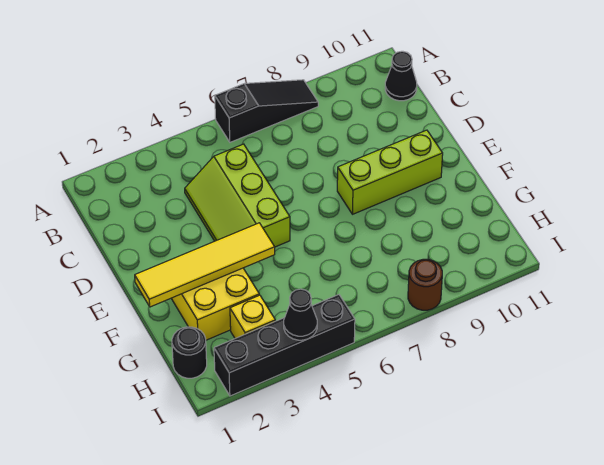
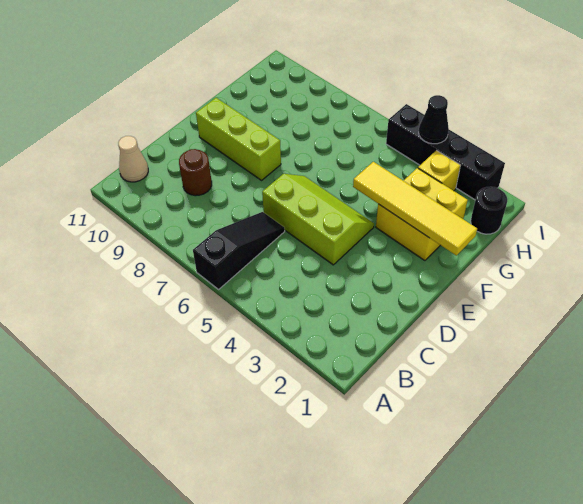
black slope A6:A8 level 1 top 6 -> black slope A6:C6 level 1 top A
black cone B11 level 1 -> tan cone B11 level 1
lime slope C4:E5 level 1 top 5 -> lime slope D4:E6 level 1 top D
brown round brick I8 level 1 -> brown round brick C9 level 1

